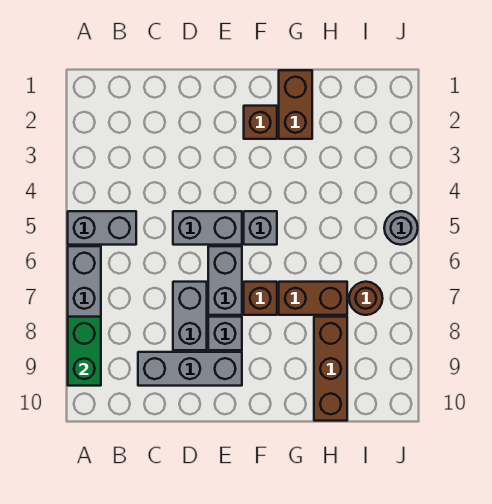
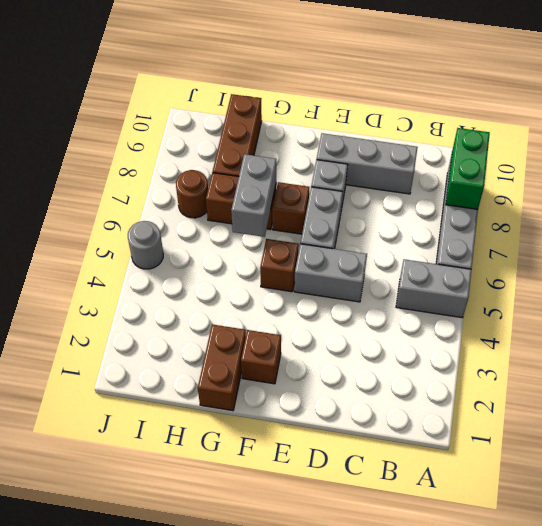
grey brick D7:D8 level 1 -> grey brick G6:G7 level 2
grey brick F5 level 1 -> brown brick F5 level 1

